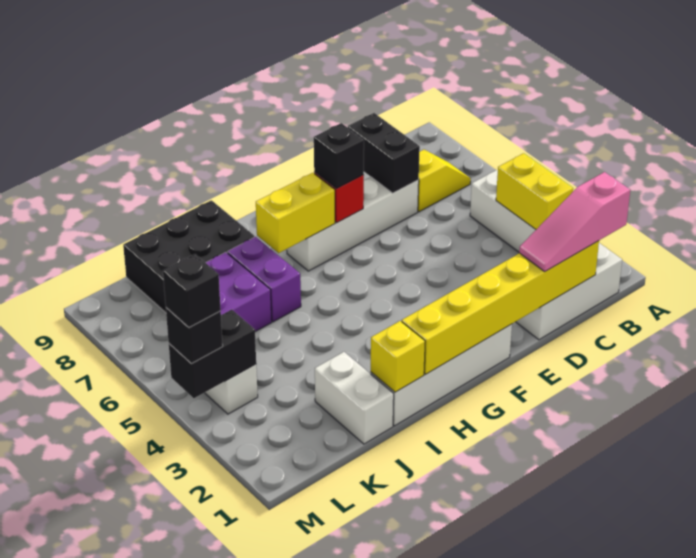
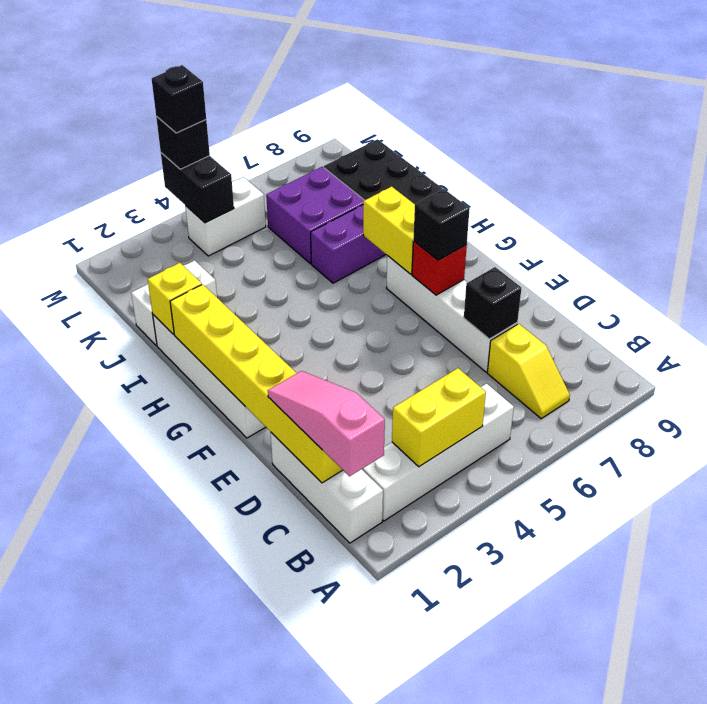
black brick D7:D8 level 2 -> black brick D7 level 2

